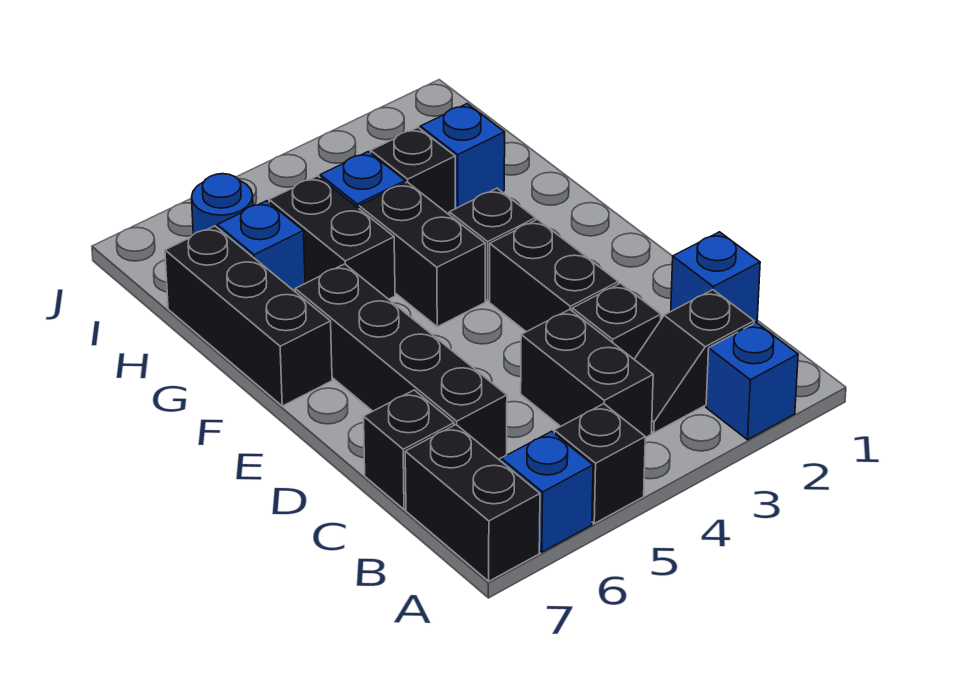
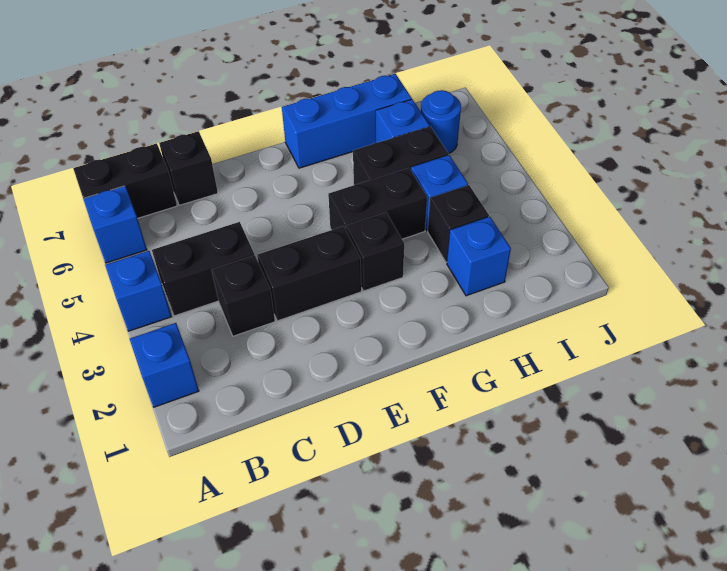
black brick A5 level 1 -> none
black slope B2:B3 level 1 top 2 -> none
blue brick C1 level 1 -> blue brick A4 level 1
black brick C6:F6 level 1 -> none
black brick F7:H7 level 1 -> blue brick F7:H7 level 1

